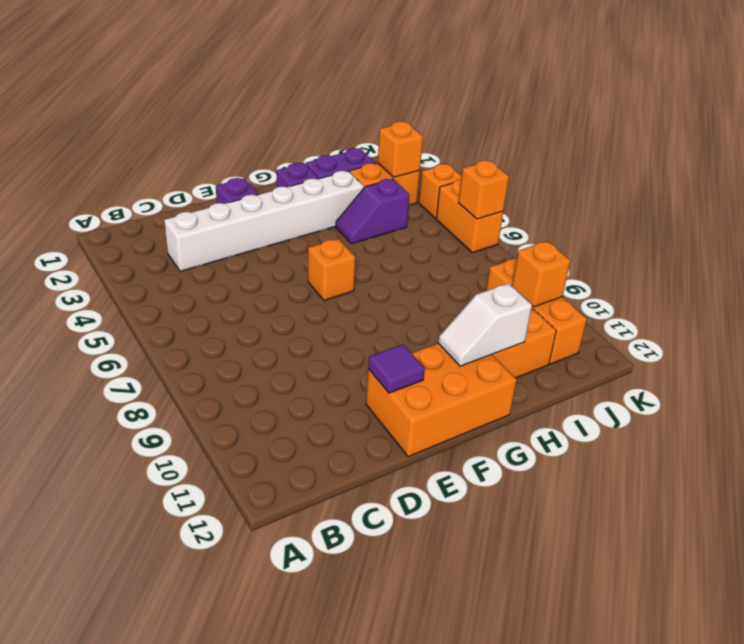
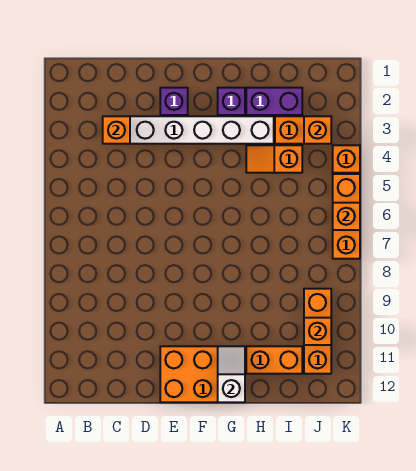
purple tile E11 level 2 -> none
orange brick F6 level 1 -> orange brick C3 level 2
white slope G11:H11 level 2 top H -> white slope G11:G12 level 2 top 12
purple slope H4:I4 level 1 top I -> orange slope H4:I4 level 1 top I
orange brick K5:K6 level 1 -> orange brick K5:K7 level 1

